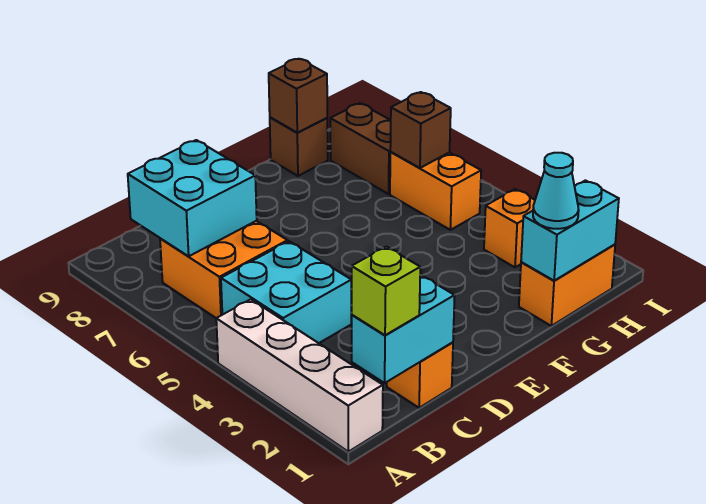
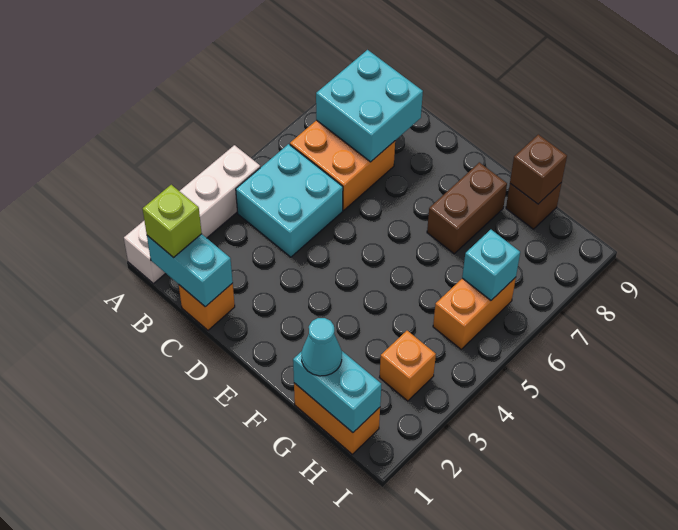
brown brick H6 level 2 -> cyan brick H6 level 2
brown brick H7:H8 level 1 -> brown brick F7:F8 level 1

